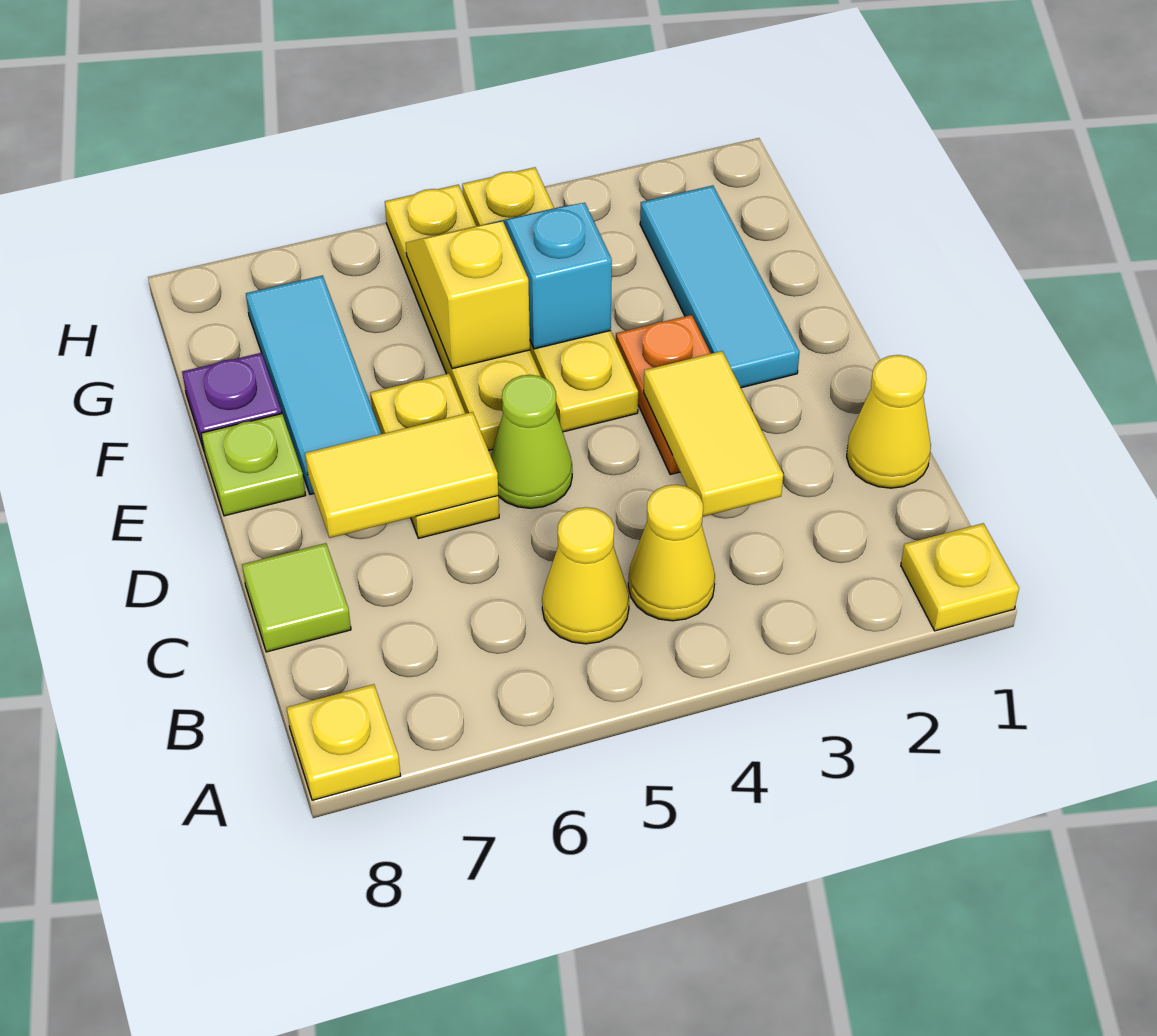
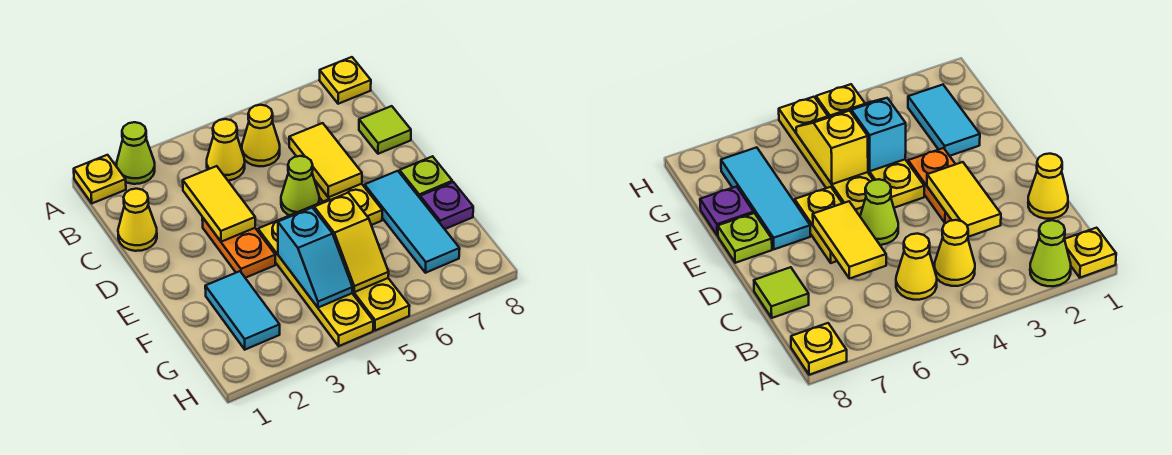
none -> lime cone A2 level 1
yellow tile D6:D7 level 2 -> yellow tile C6:D6 level 2
cyan tile E2:G2 level 1 -> cyan tile F2:G2 level 1

